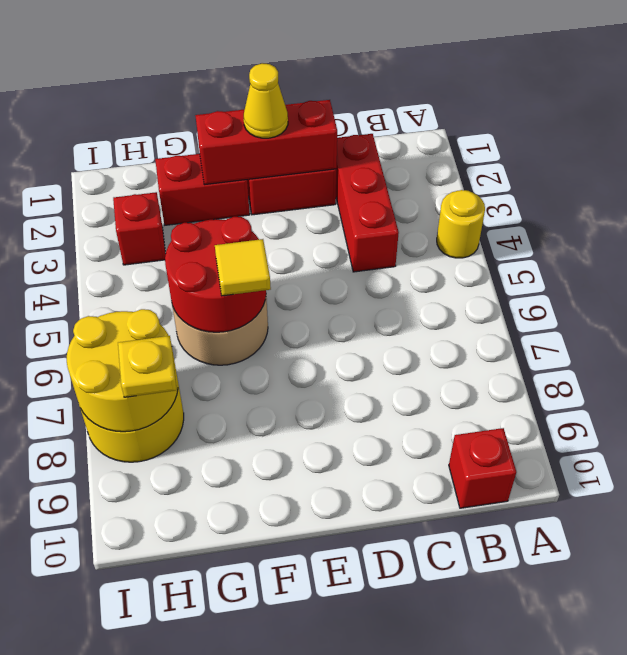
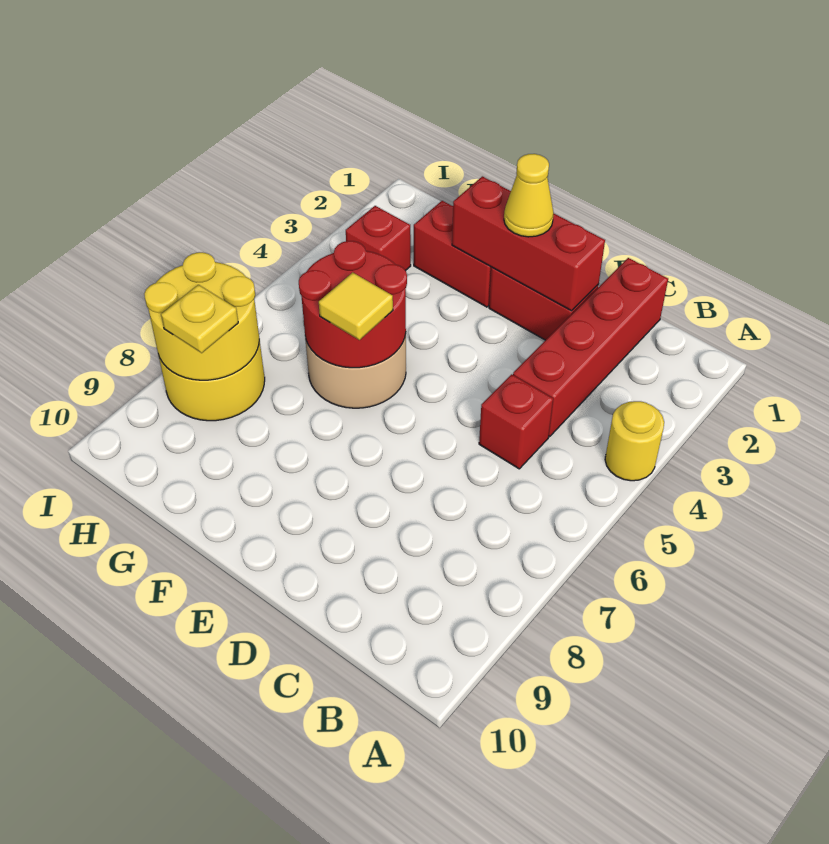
red brick B10 level 1 -> red brick C5 level 1
red brick C2:C4 level 1 -> red brick C1:C4 level 1

